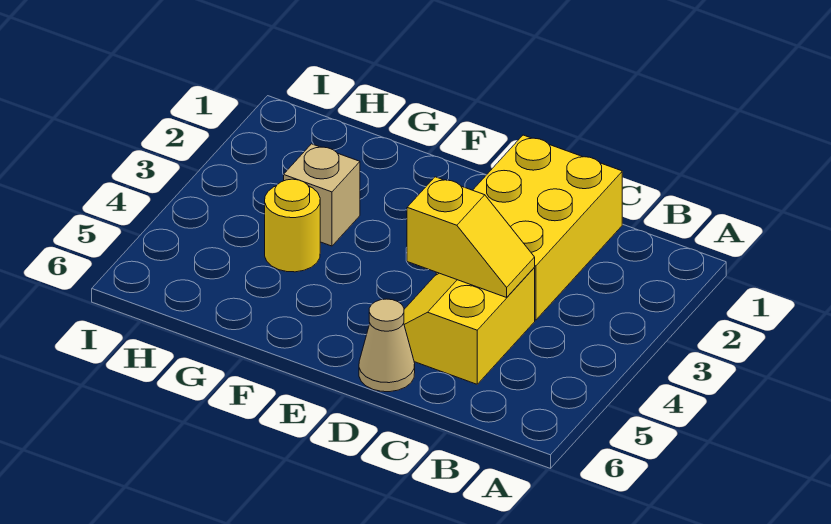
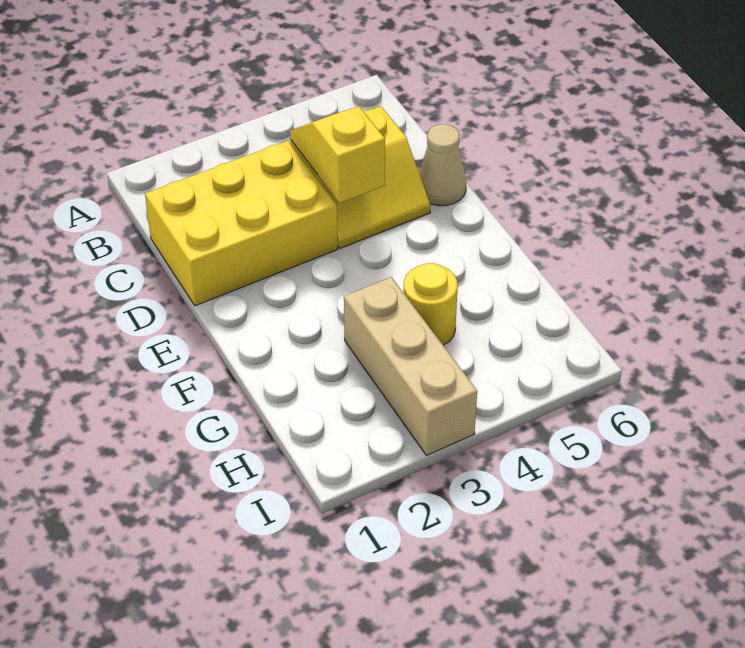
tan brick G3 level 1 -> tan brick G3:I3 level 1

